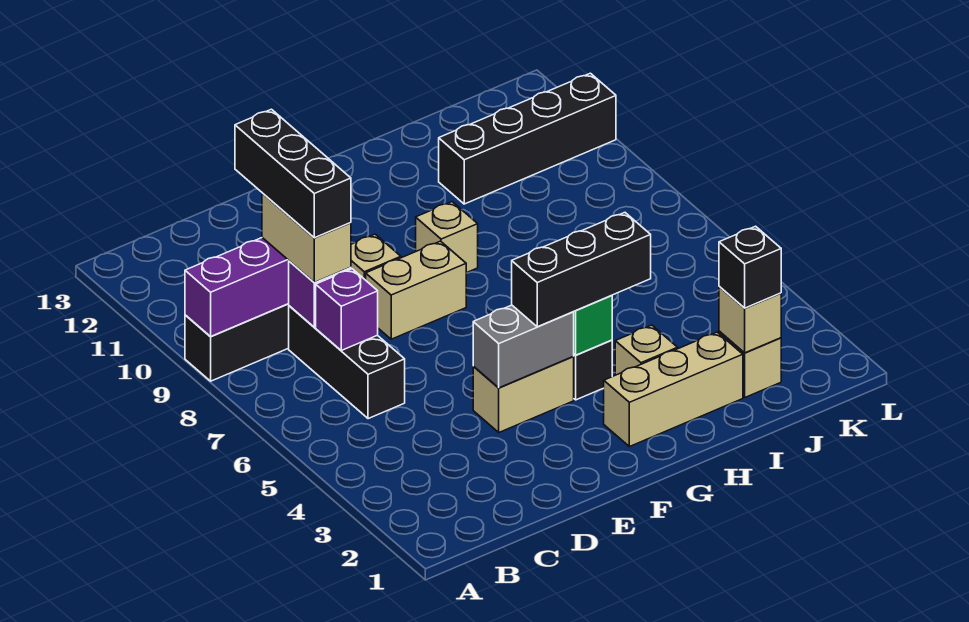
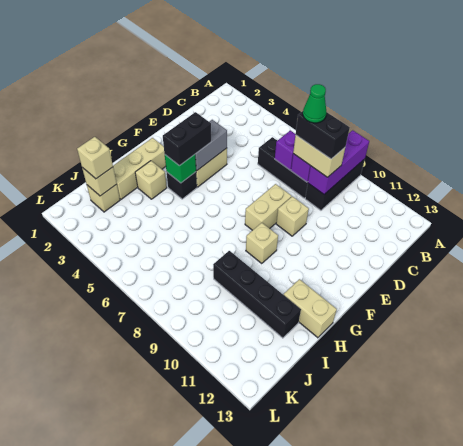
black brick C8:C10 level 4 -> black brick C8:C9 level 4
none -> green cone C8 level 5
black brick F4:H4 level 3 -> black brick F4:G4 level 3
none -> tan brick H12:H13 level 1
black brick I11:L11 level 1 -> black brick I9:I12 level 1
black brick J2 level 3 -> tan brick J2 level 3

